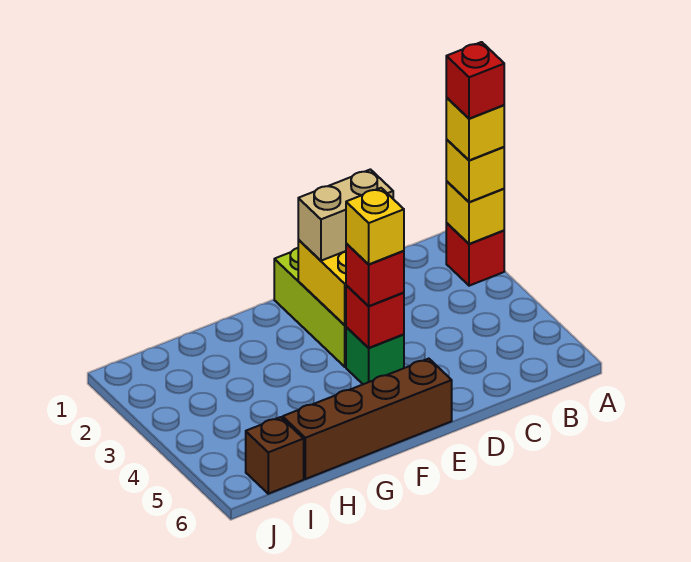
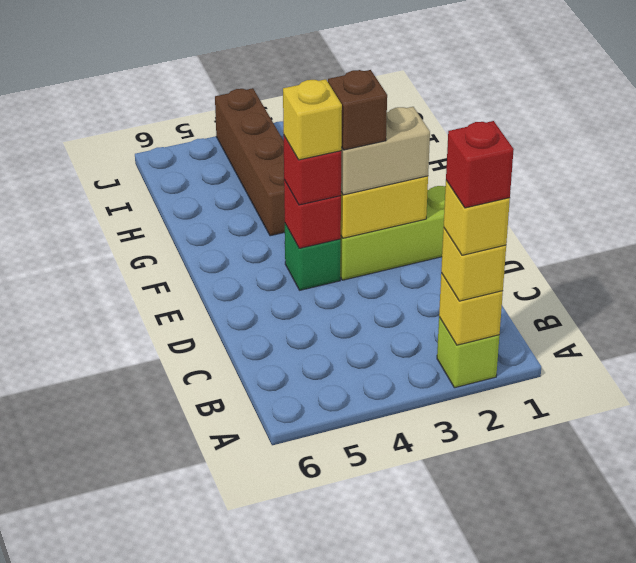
red brick A2 level 1 -> lime brick A2 level 1
tan brick D2:E2 level 3 -> tan brick E2:E3 level 3
brown brick E6:H6 level 1 -> brown brick G4:J4 level 1
brown brick I6 level 1 -> brown brick E3 level 4

